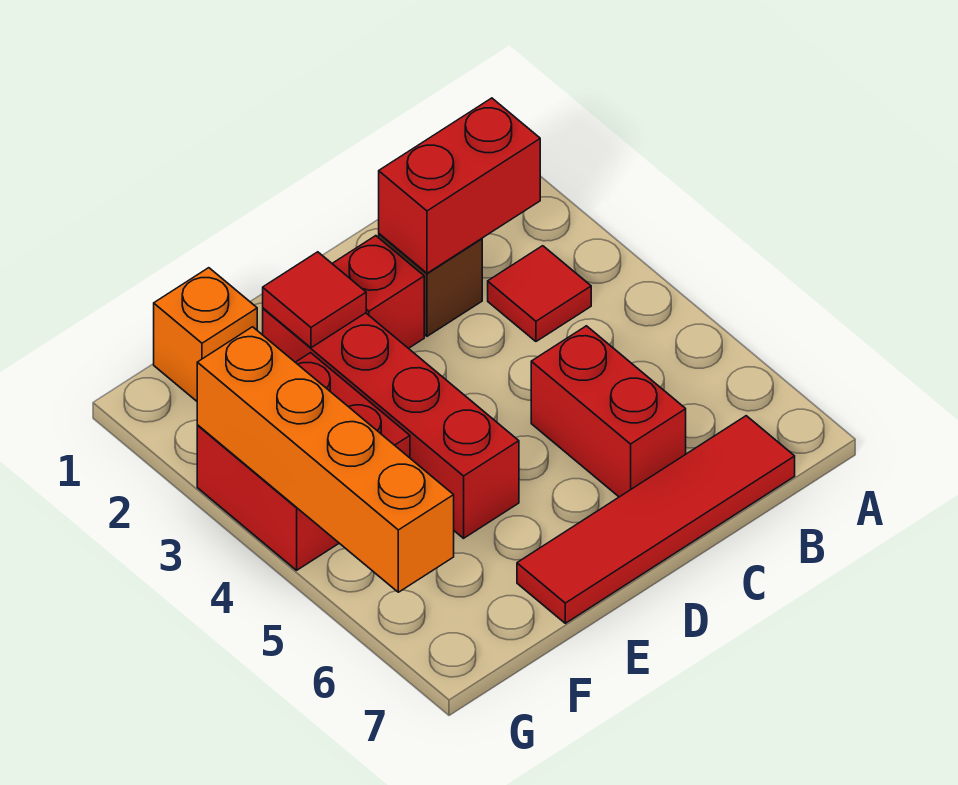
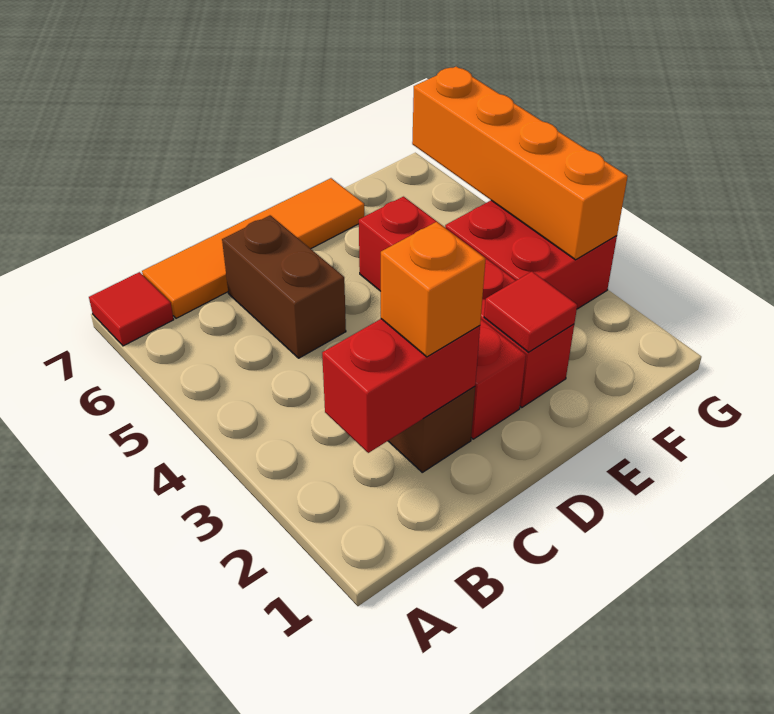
red tile B3 level 1 -> red tile A7 level 1
red tile B7:E7 level 1 -> orange tile B7:E7 level 1
red brick C5:C6 level 1 -> brown brick C5:C6 level 1
orange brick F1 level 1 -> orange brick C2 level 3

